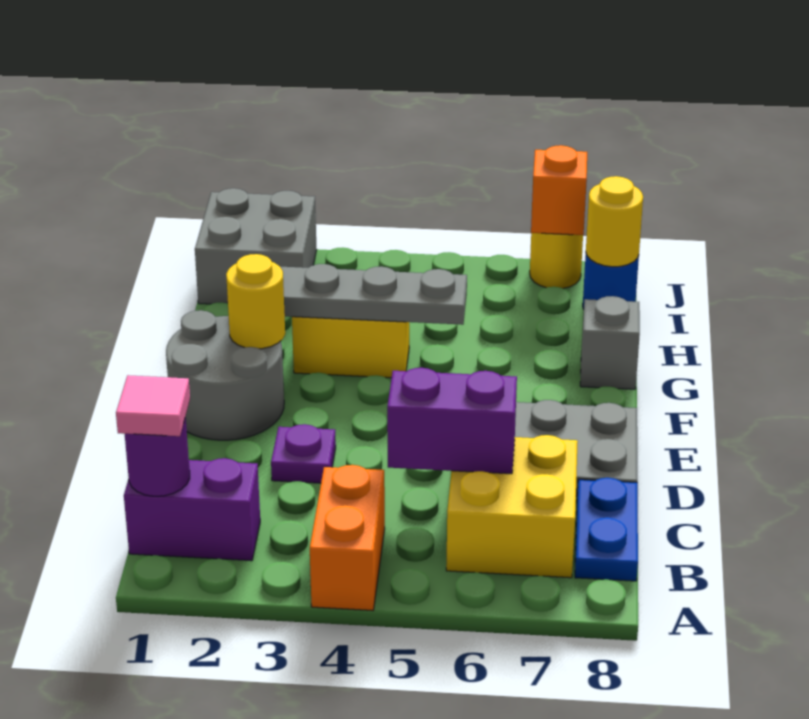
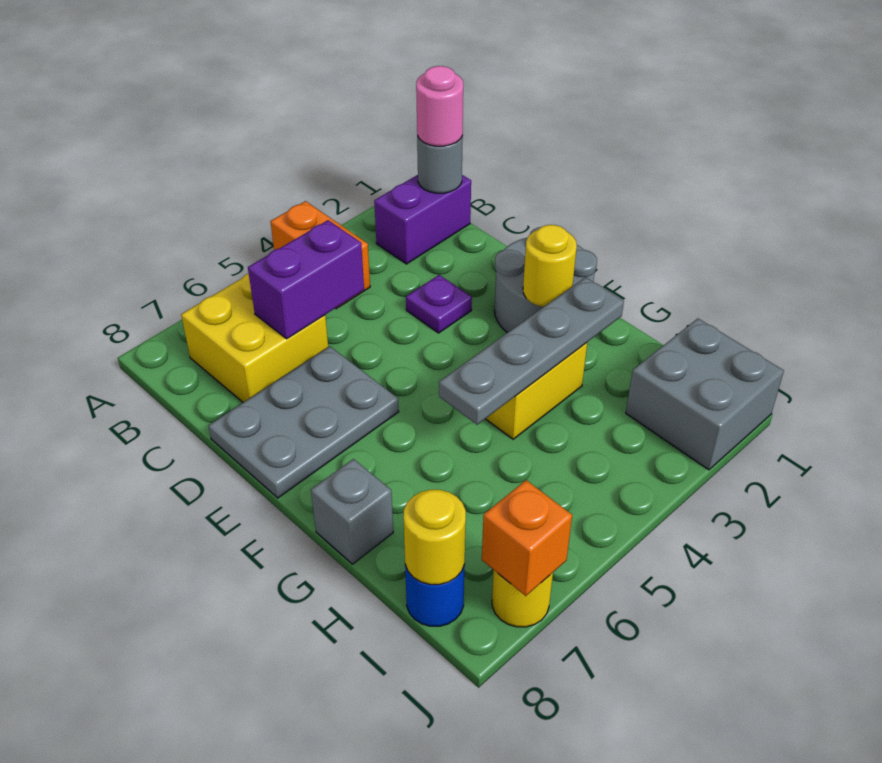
purple round brick B1 level 2 -> grey round brick B1 level 2
pink tile B1 level 3 -> pink round brick B1 level 3
blue plate B8:C8 level 1 -> none

